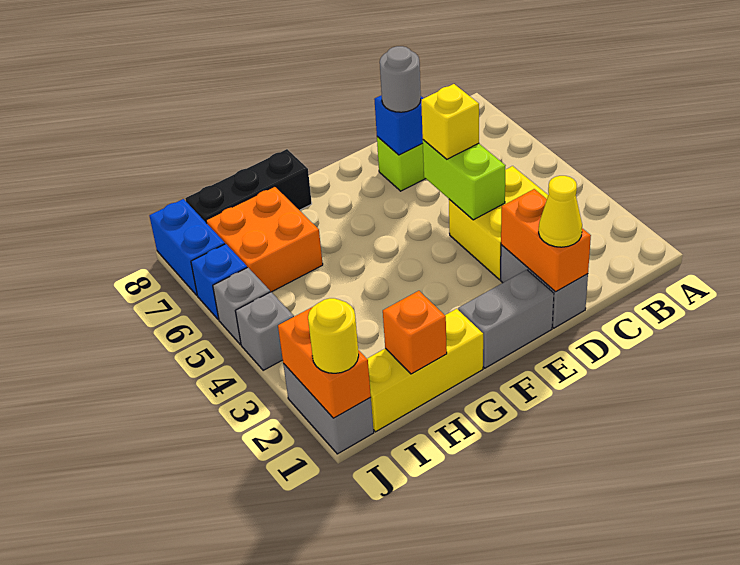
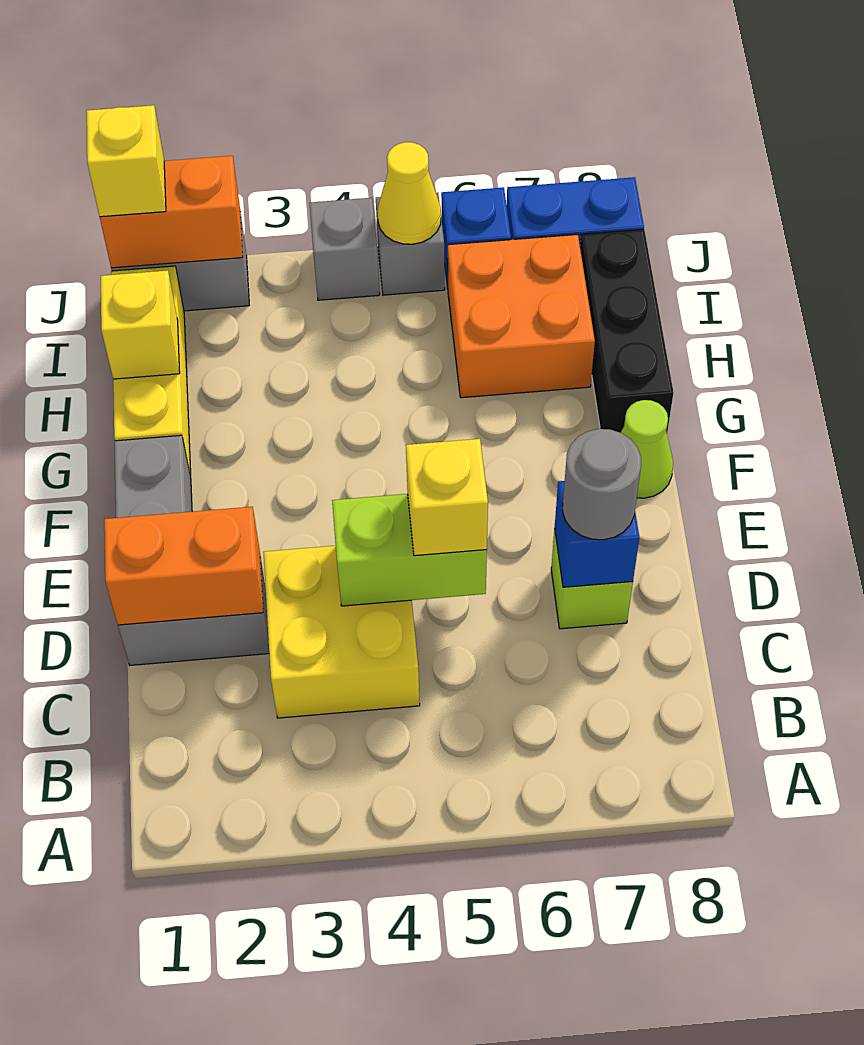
yellow cone D1 level 3 -> yellow cone J5 level 2
none -> lime cone F8 level 1
orange brick H1 level 2 -> yellow brick H1 level 2
yellow round brick J1 level 3 -> yellow brick J1 level 3

